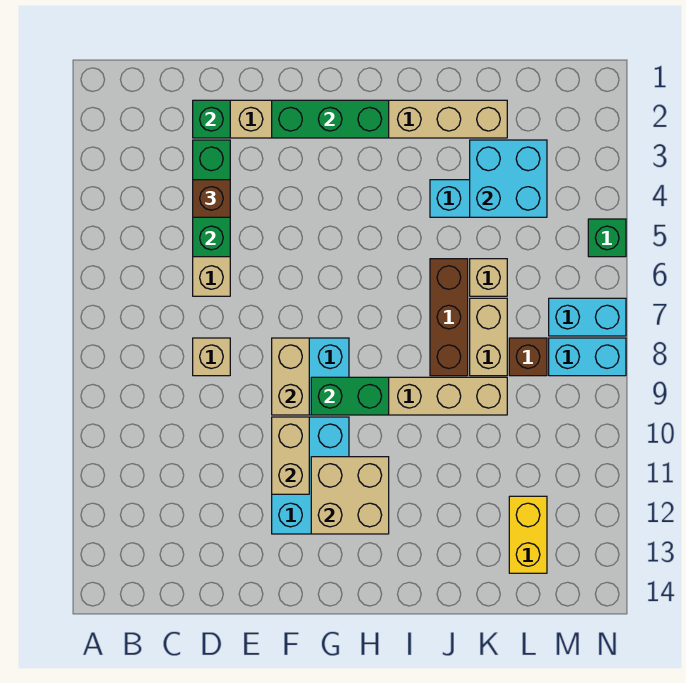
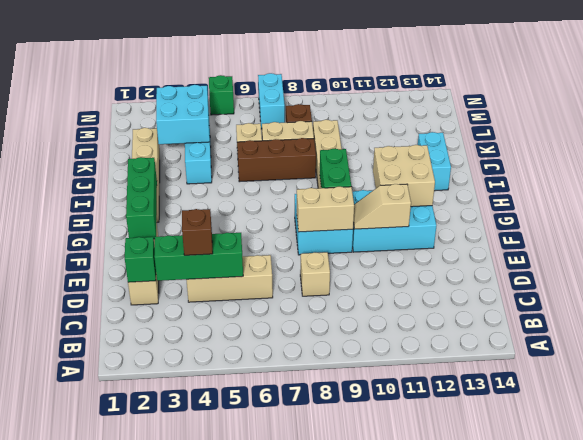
tan brick F10:F11 level 2 -> tan slope F10:F11 level 2 top 11
yellow brick L12:L13 level 1 -> none
cyan brick M8:N8 level 1 -> cyan brick I13:J13 level 1

